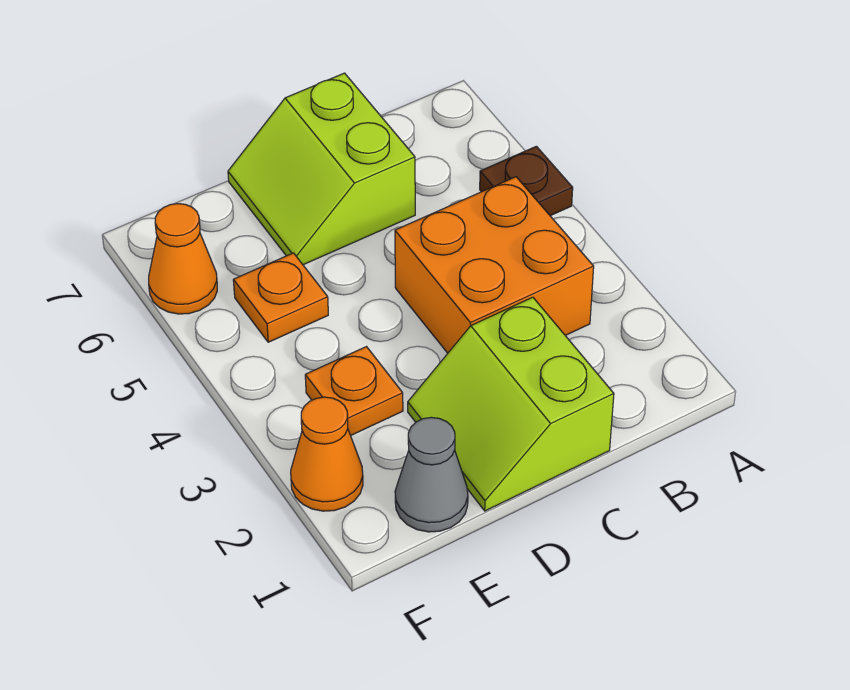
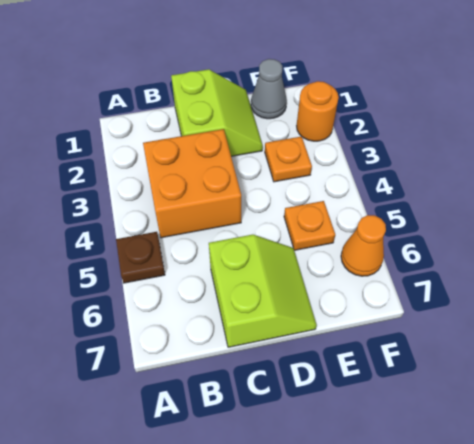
orange cone F2 level 1 -> orange round brick F2 level 1

